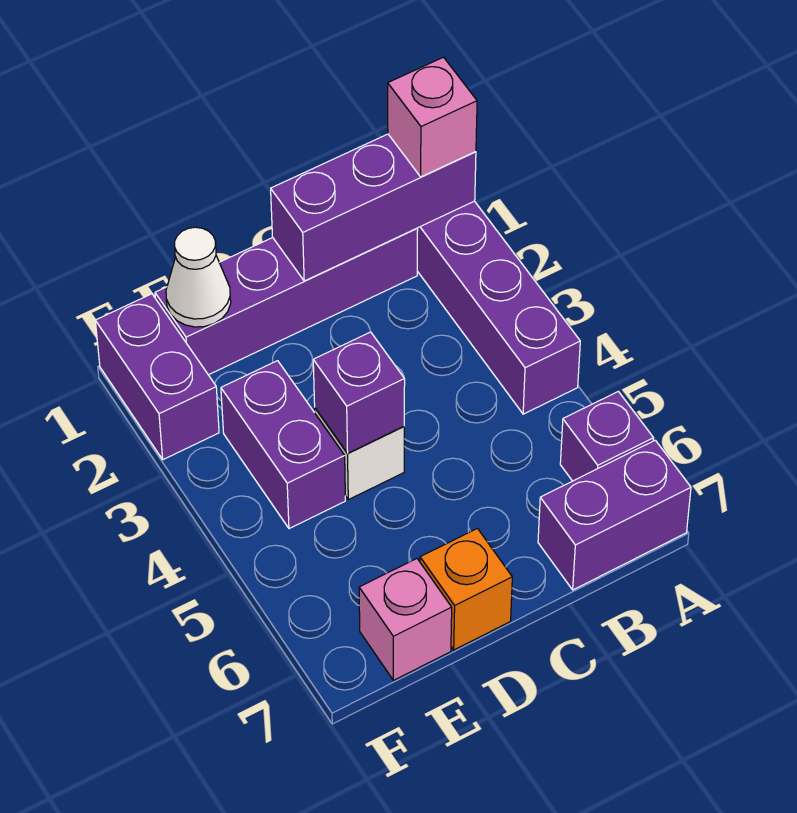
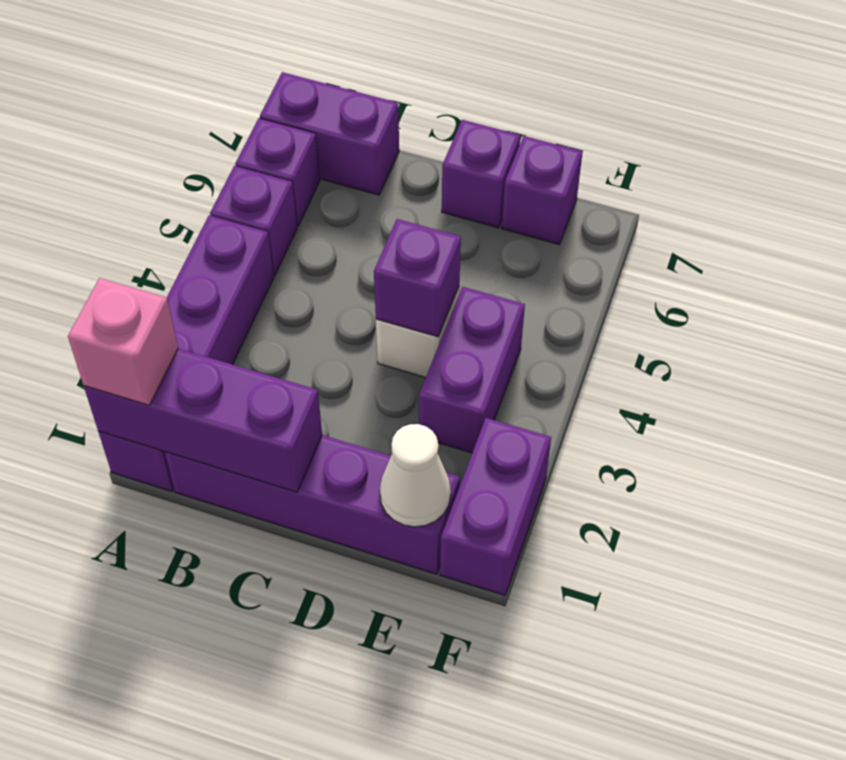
none -> purple brick A5 level 1
orange brick D7 level 1 -> purple brick D7 level 1
pink brick E7 level 1 -> purple brick E7 level 1

